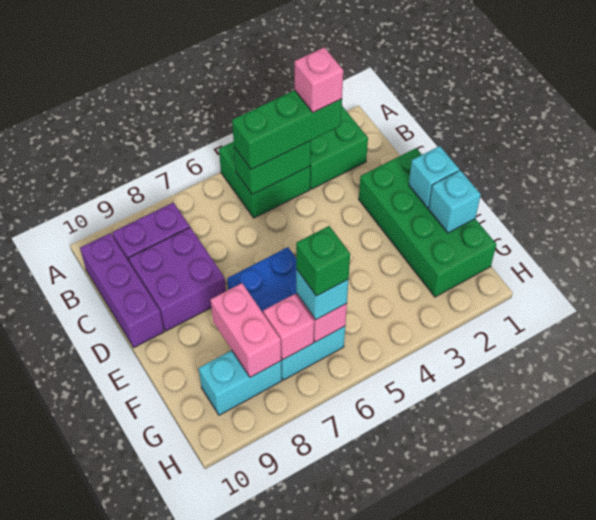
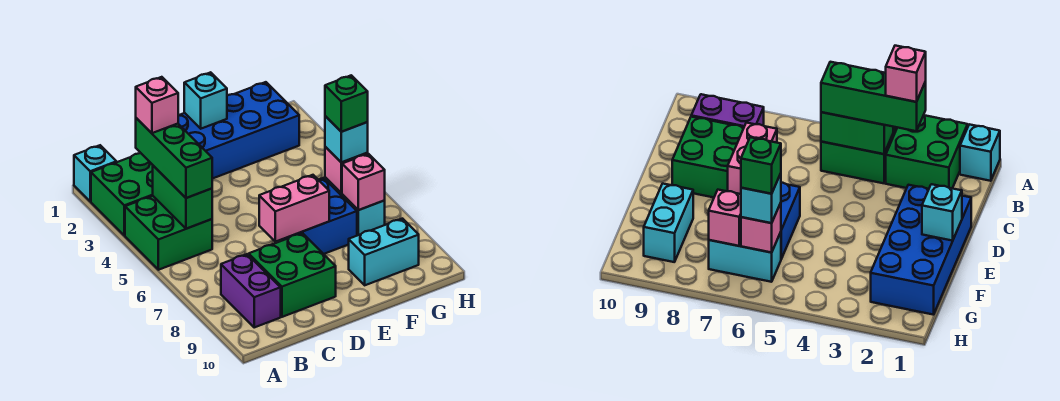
purple brick B10:D10 level 1 -> none
purple brick C8:D9 level 1 -> green brick C8:D9 level 1
green brick D1:G2 level 1 -> blue brick D1:G2 level 1
cyan brick F1 level 2 -> cyan brick A1 level 1
pink brick F8:G8 level 2 -> pink brick D7:E7 level 2
cyan brick G8:G9 level 1 -> cyan brick F9:G9 level 1

